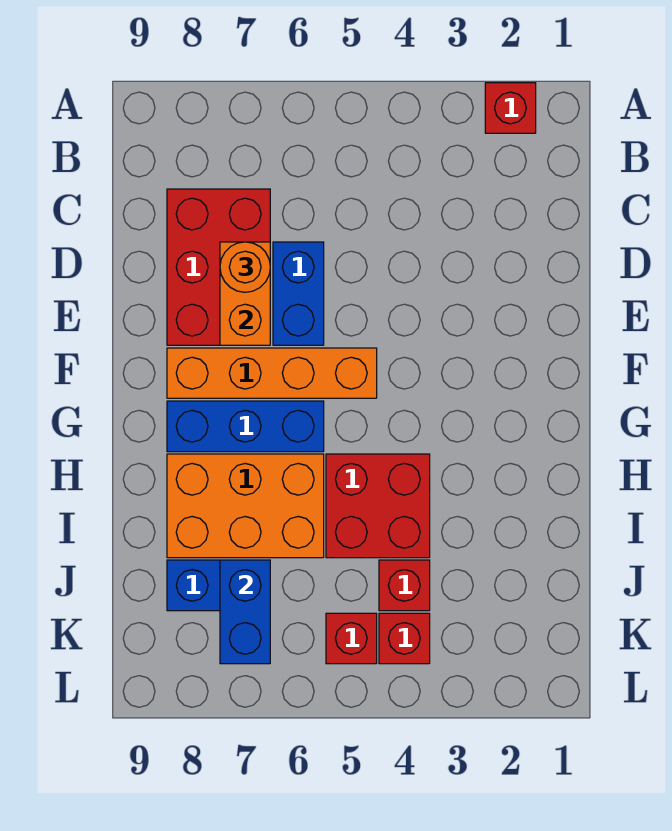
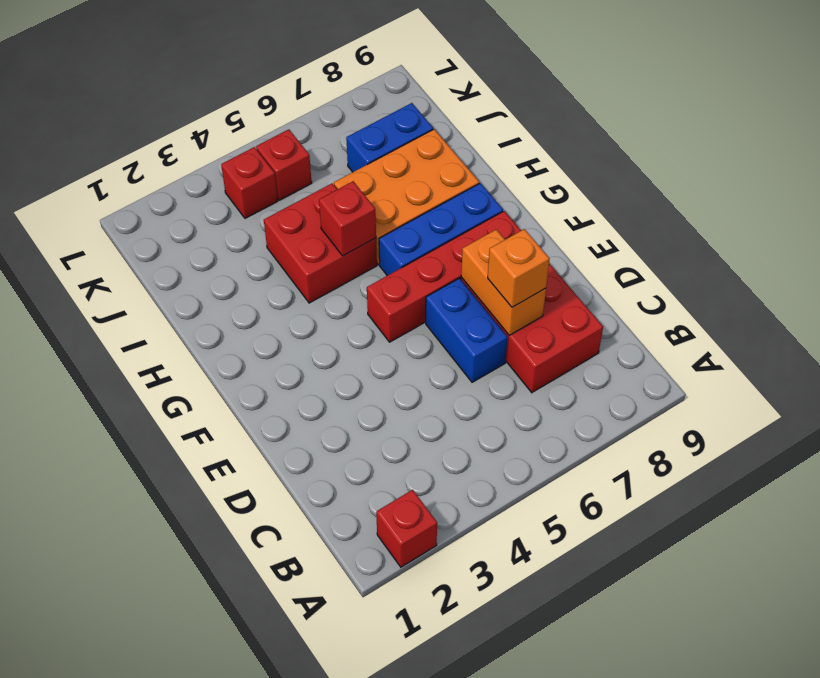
orange round brick D7 level 3 -> orange brick D7 level 3
orange brick F5:F8 level 1 -> red brick F5:F8 level 1
red brick J4 level 1 -> red brick H5 level 2
blue brick J7:K7 level 2 -> none

